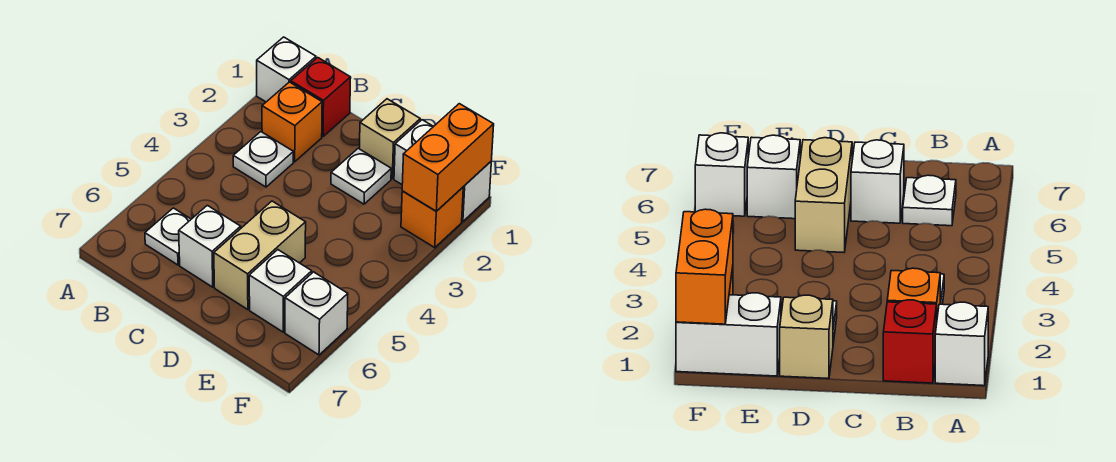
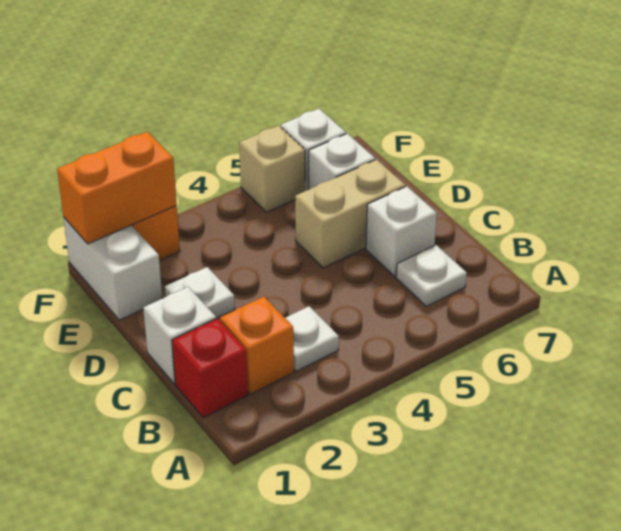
white brick A1 level 1 -> white brick C1 level 1
tan brick D1 level 1 -> tan brick F5 level 1

